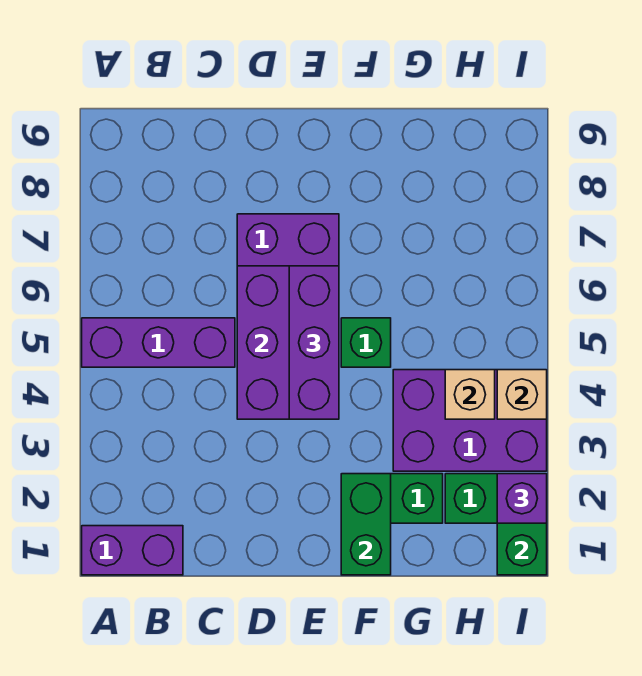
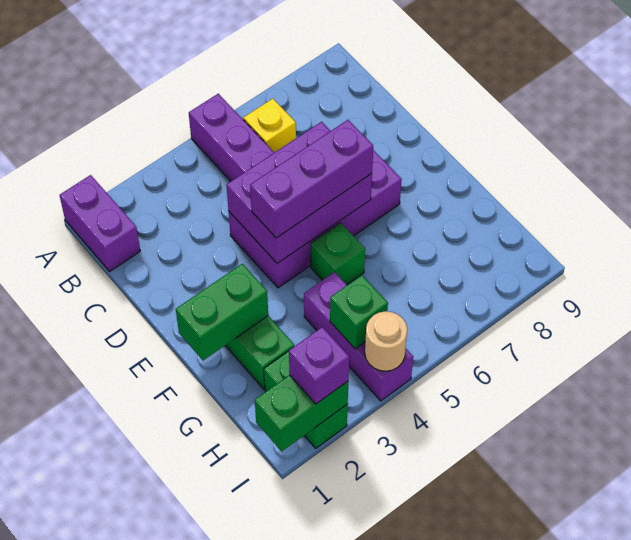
none -> yellow brick B6 level 1
purple brick G3:I4 level 1 -> purple brick G4:I4 level 1
tan brick H4 level 2 -> green brick H4 level 2
tan brick I4 level 2 -> tan round brick I4 level 2

